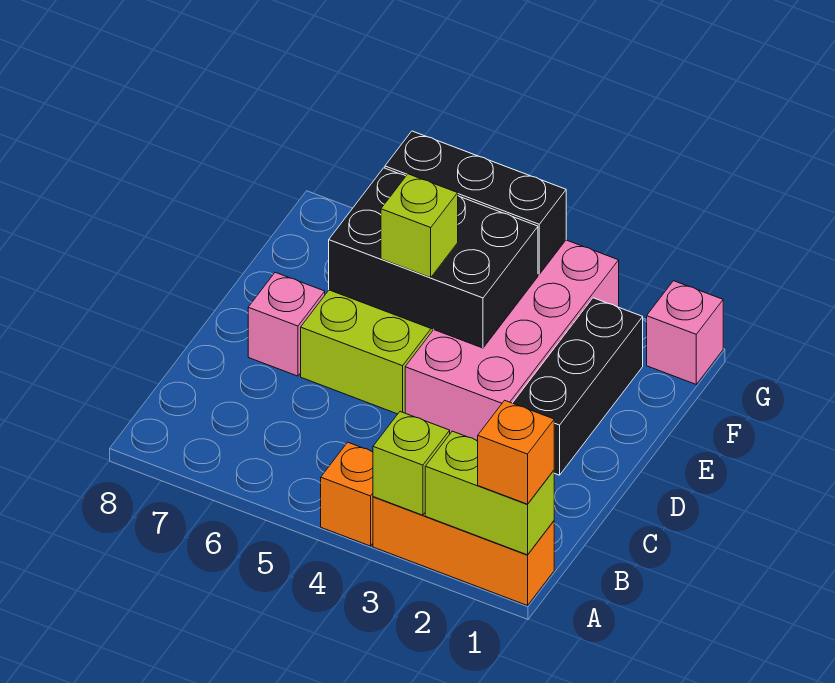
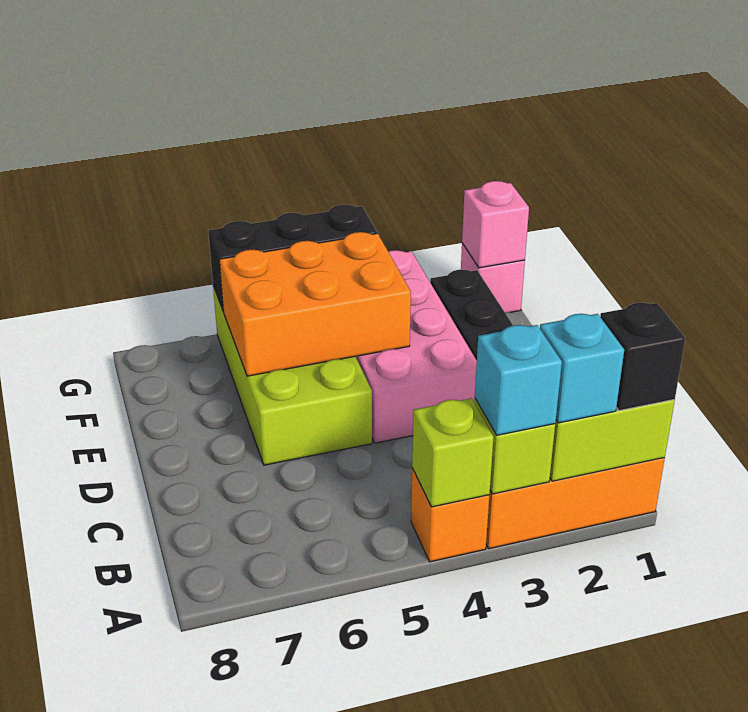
orange brick A1 level 3 -> black brick A1 level 3
none -> cyan brick A2 level 3
none -> cyan brick A3 level 3
pink brick D7 level 1 -> pink brick G1 level 2
black brick E4:F6 level 2 -> orange brick E4:F6 level 2
lime brick E5 level 3 -> lime brick A4 level 2

